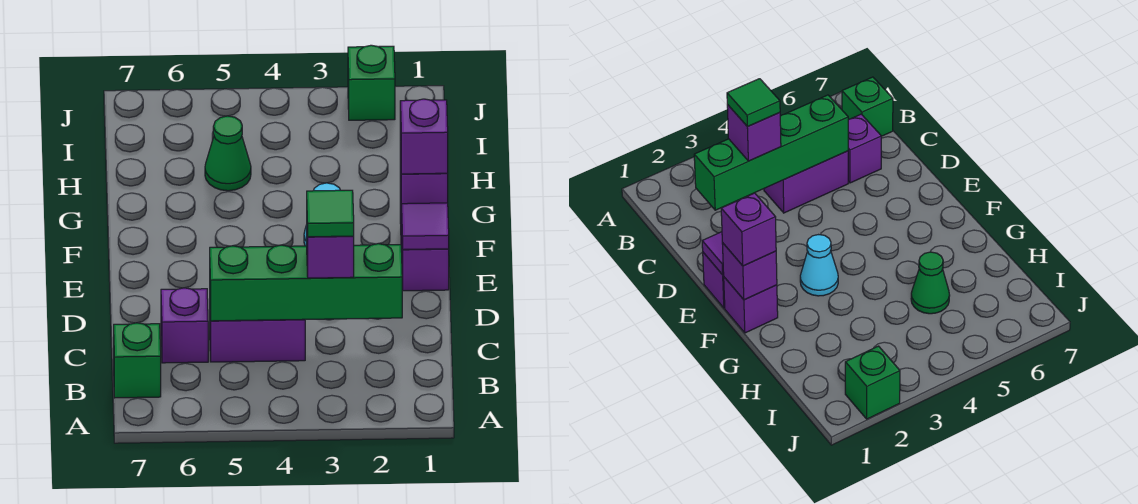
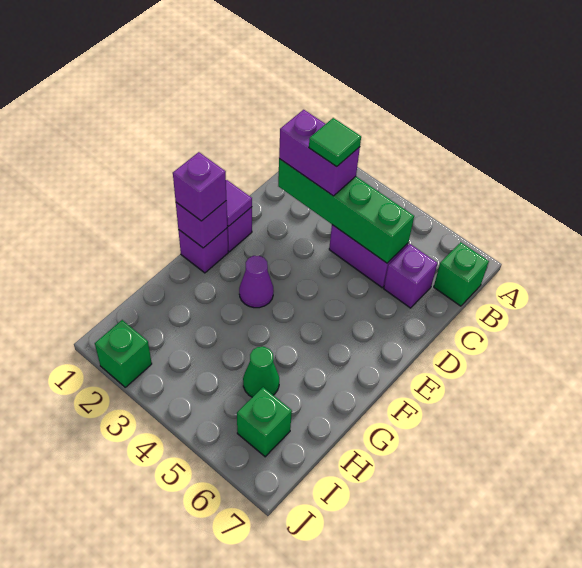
purple brick C3 level 3 -> purple brick C2:C3 level 3
cyan cone F3 level 1 -> purple cone F3 level 1
none -> green brick I6 level 1

